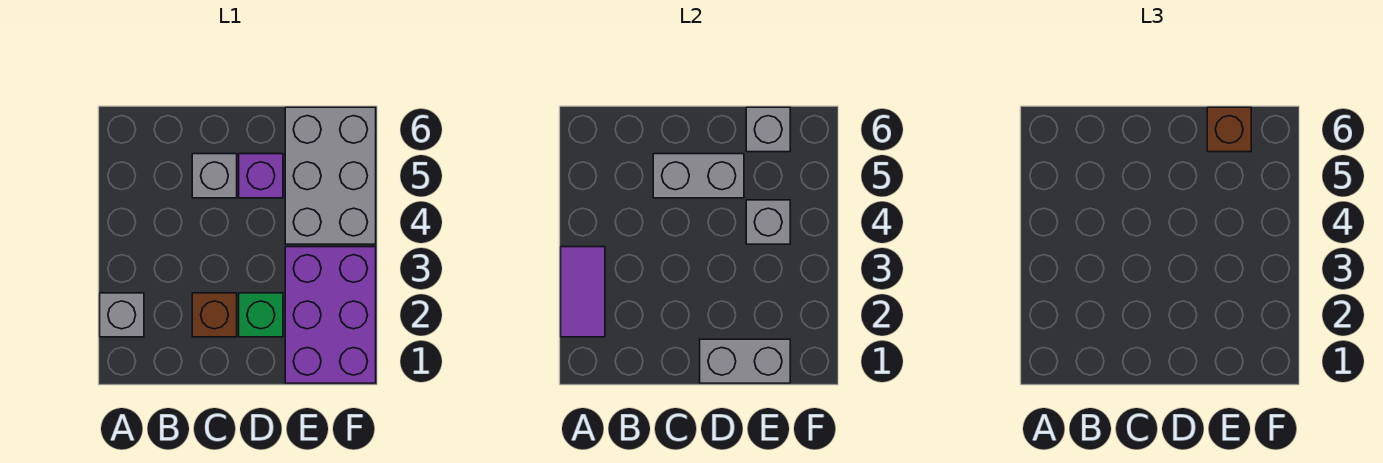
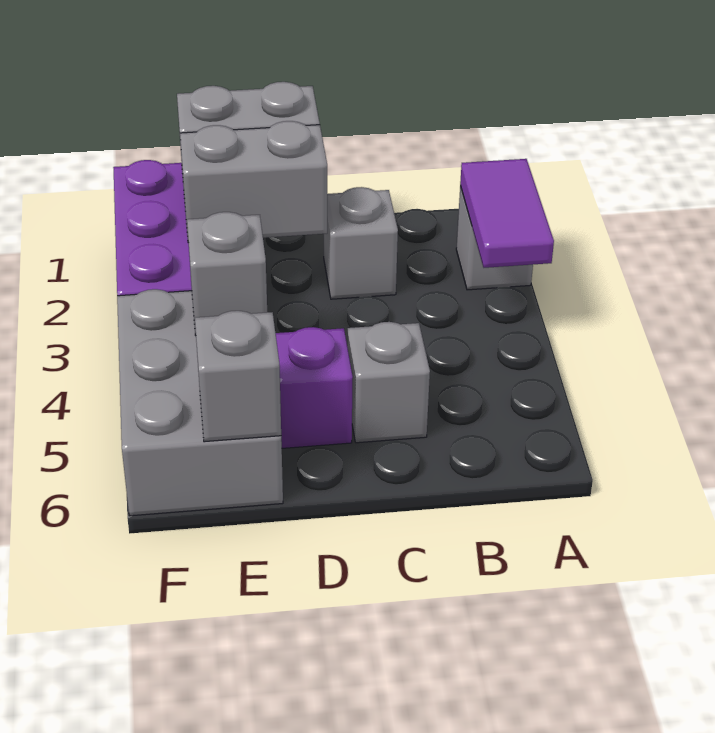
brown brick C2 level 1 -> grey brick C2 level 1
grey brick C5:D5 level 2 -> grey brick D2:E2 level 2
green brick D2 level 1 -> none
brown brick E6 level 3 -> none

